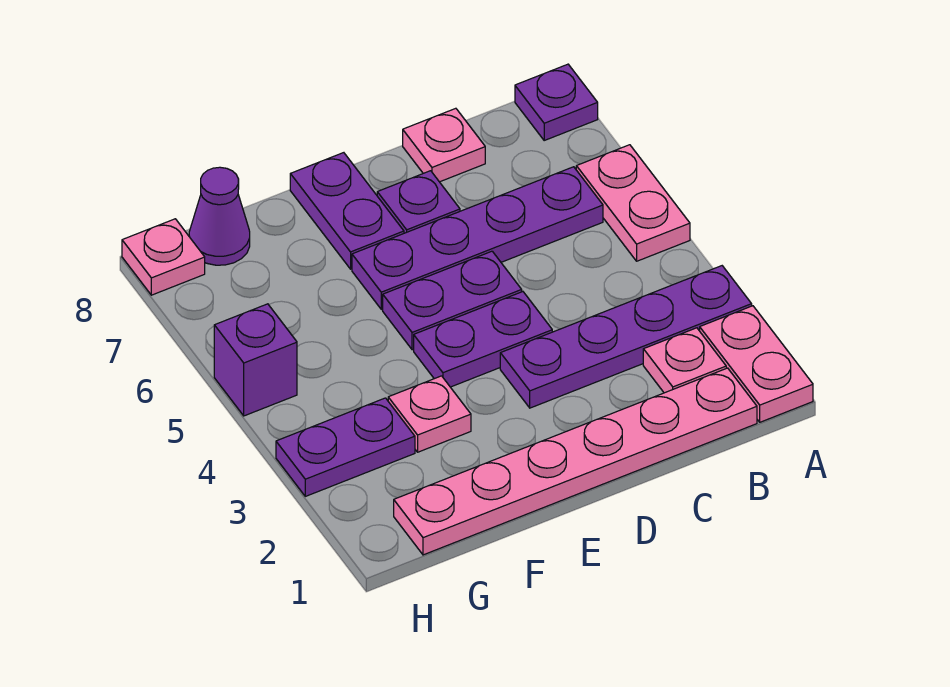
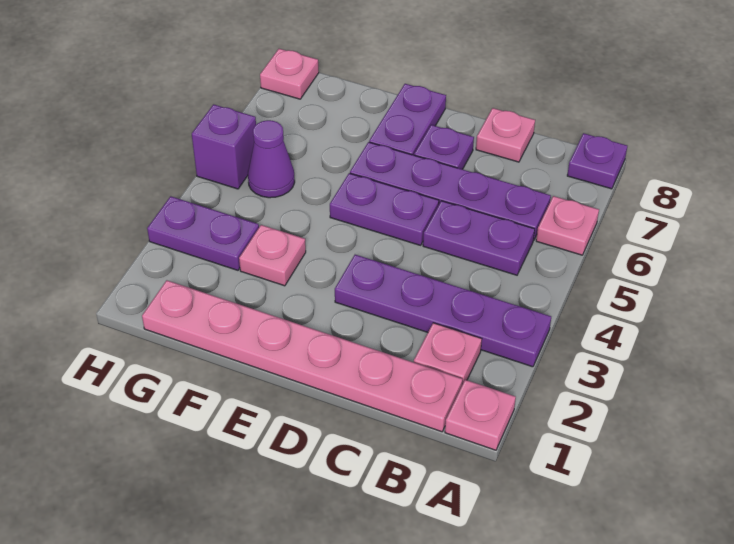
pink plate A1:A2 level 1 -> pink plate A1 level 1
pink plate A5:A6 level 1 -> pink plate A6 level 1
purple plate D4:E4 level 1 -> purple plate B5:C5 level 1
purple cone G8 level 1 -> purple cone G5 level 1

